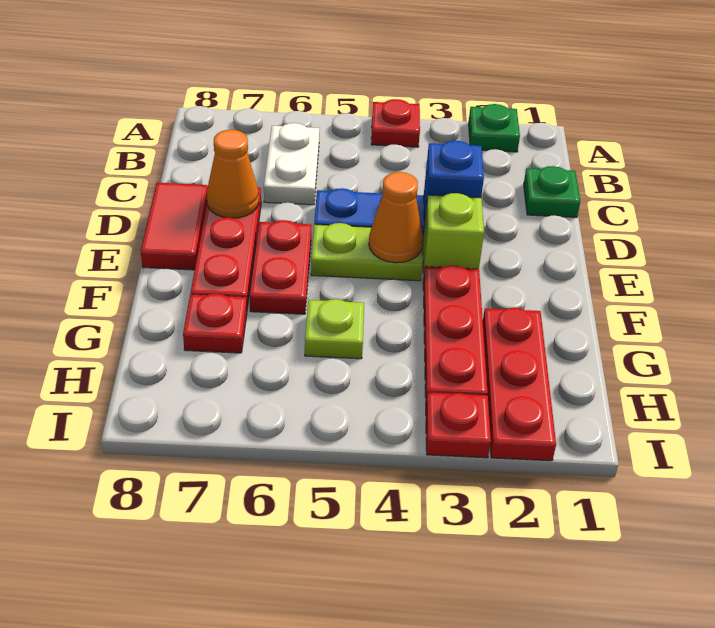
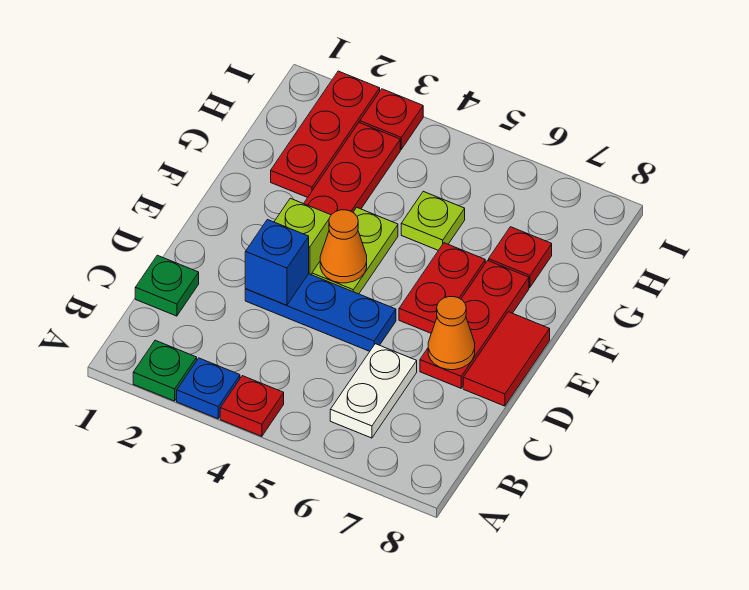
none -> blue plate A3 level 1
lime plate E4:E5 level 1 -> lime plate E4:F4 level 1

